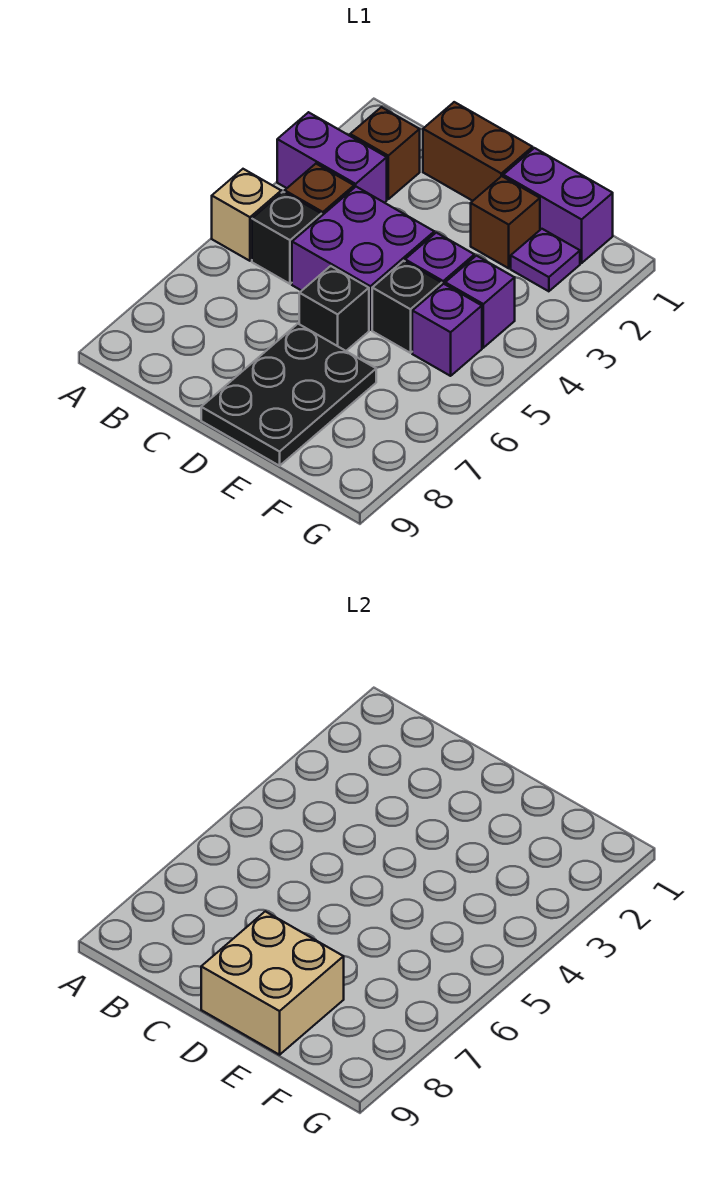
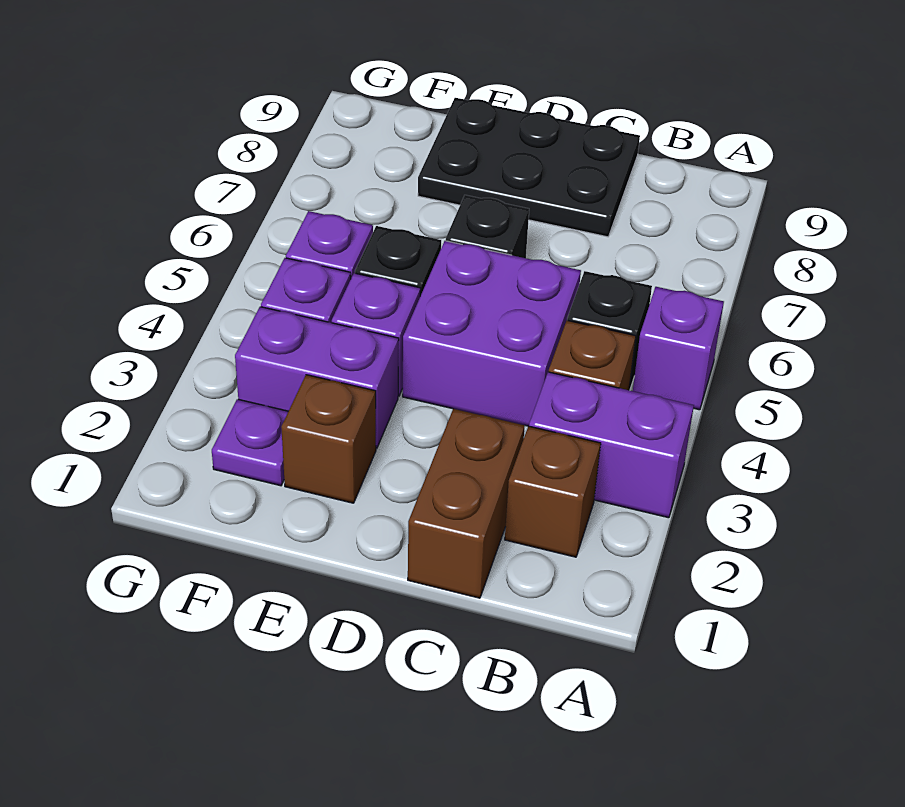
tan brick A5 level 1 -> purple brick A5 level 1
brown brick C1:D1 level 1 -> brown brick C1:C2 level 1
black plate D7:E9 level 1 -> black plate C8:E9 level 1
tan brick D8:E9 level 2 -> none
purple brick E1:F1 level 1 -> purple brick E3:F3 level 1

